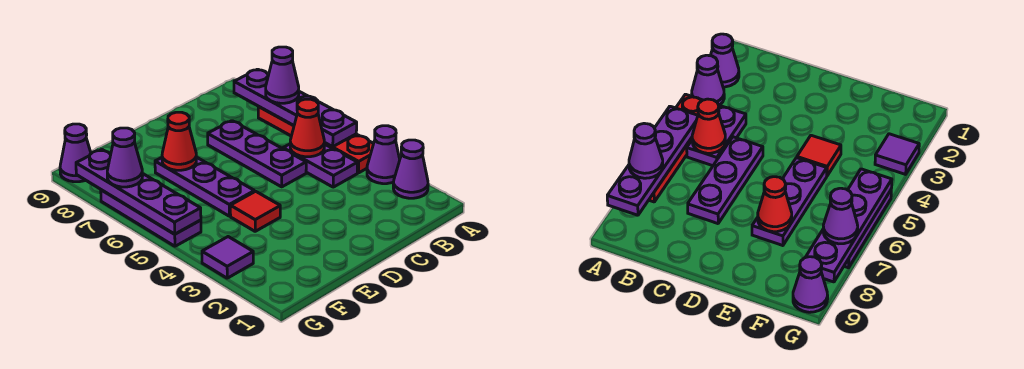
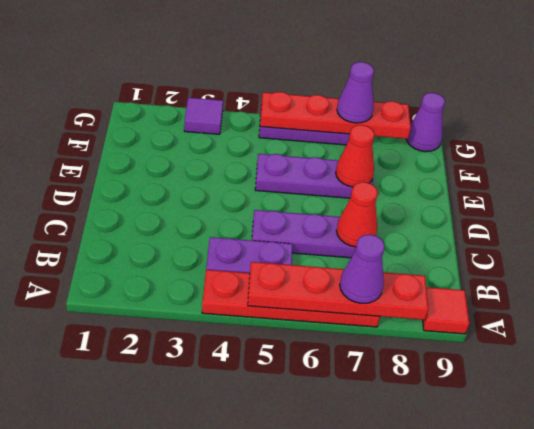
purple cone A2 level 1 -> none
purple cone A3 level 1 -> none
purple plate A5:A8 level 2 -> red plate A5:A8 level 2
red cone B5 level 2 -> red cone C7 level 2
red tile E4 level 1 -> red tile A9 level 1
purple plate G5:G8 level 2 -> red plate G5:G8 level 2

